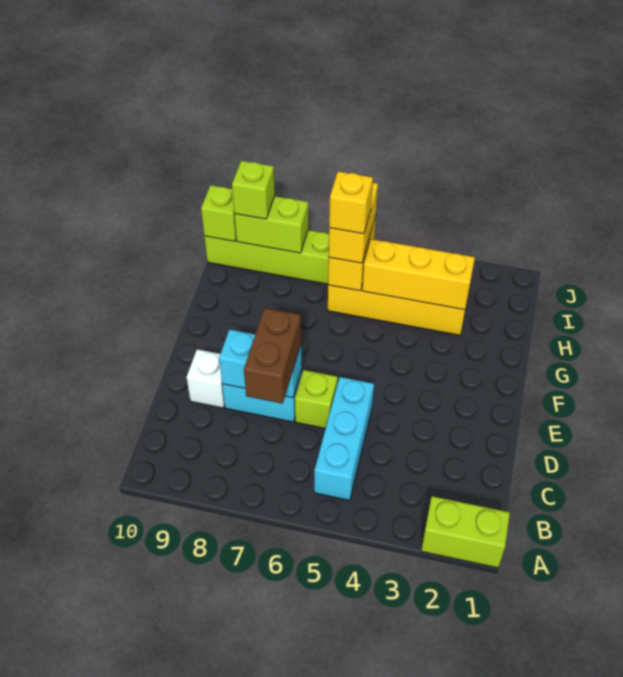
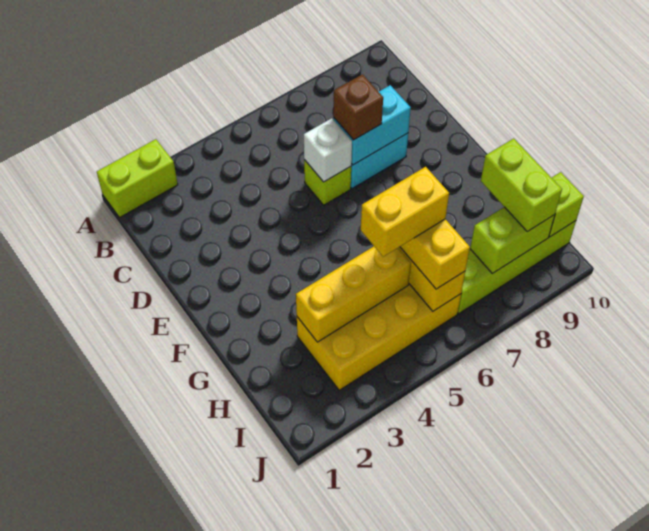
cyan brick B5:D5 level 1 -> none
brown brick C7:D7 level 3 -> brown brick D7 level 3
white brick D9 level 1 -> white brick D6 level 2
yellow brick H6 level 4 -> yellow brick H5:H6 level 4
lime brick I9 level 3 -> lime brick H9:I9 level 3

